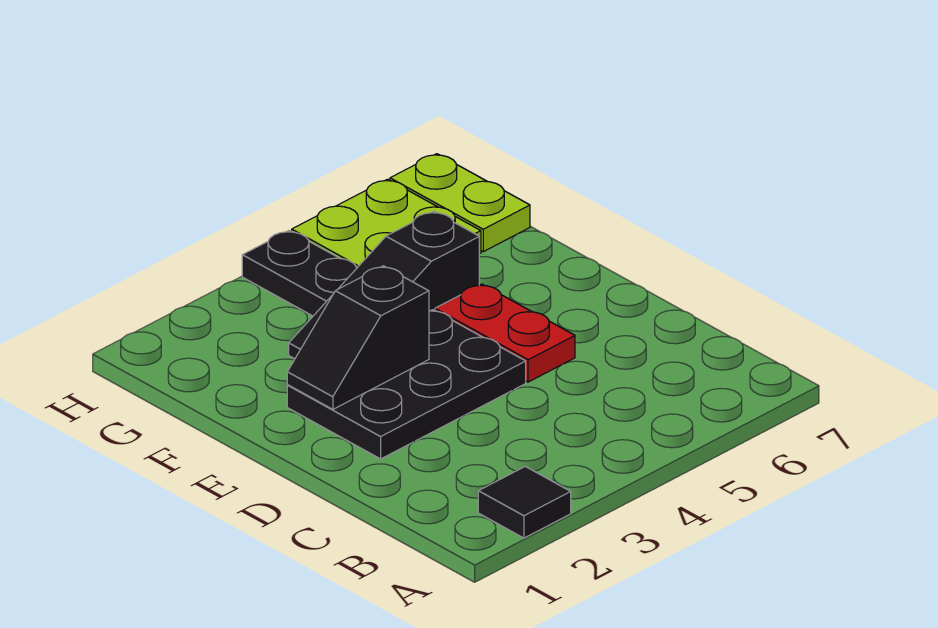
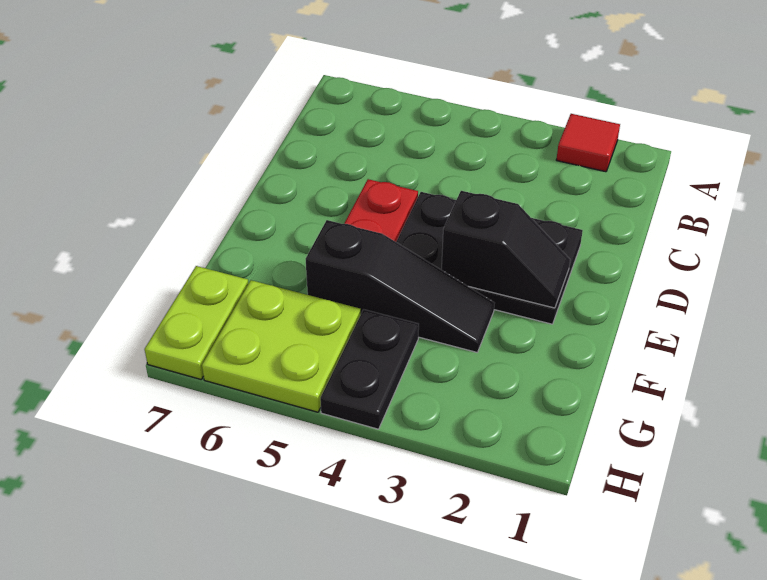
black tile A2 level 1 -> red tile A2 level 1

